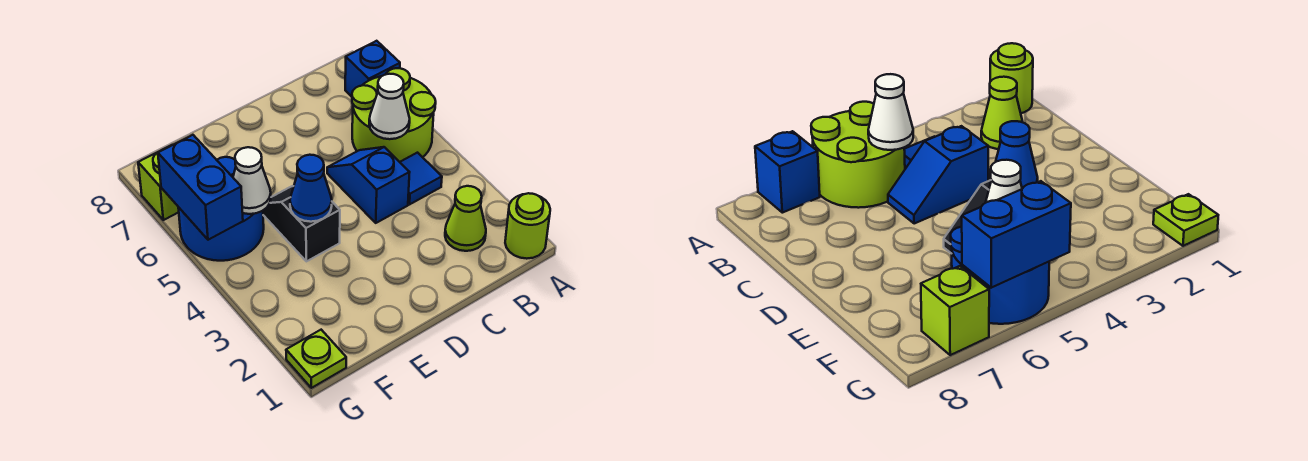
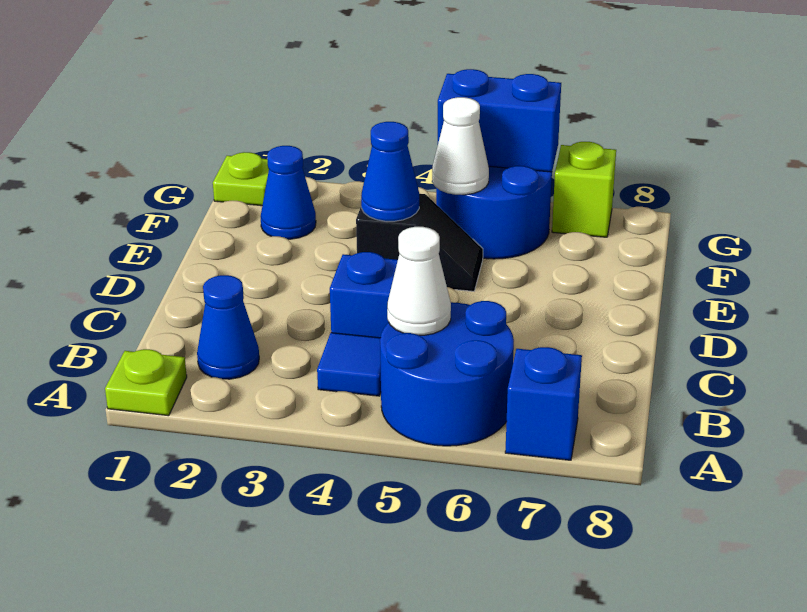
lime round brick A1 level 1 -> lime plate A1 level 1
lime round brick A5:B6 level 1 -> blue round brick A5:B6 level 1
lime cone B2 level 1 -> blue cone B2 level 1
none -> blue cone F2 level 1

